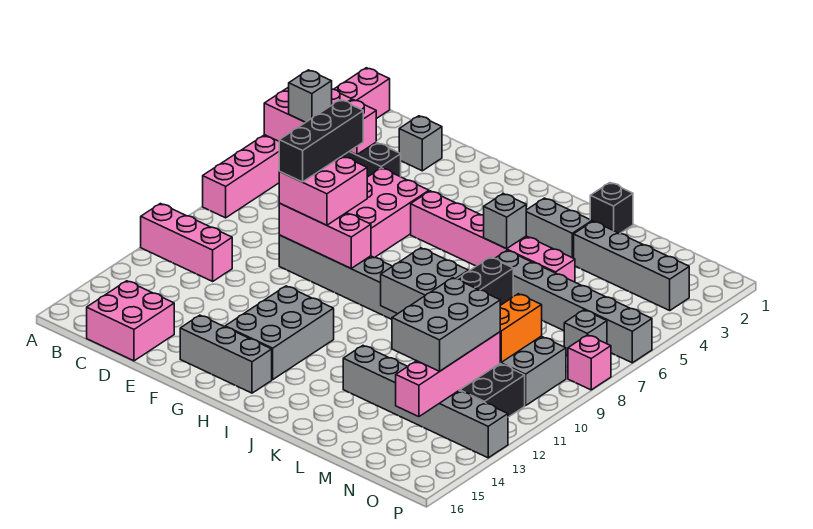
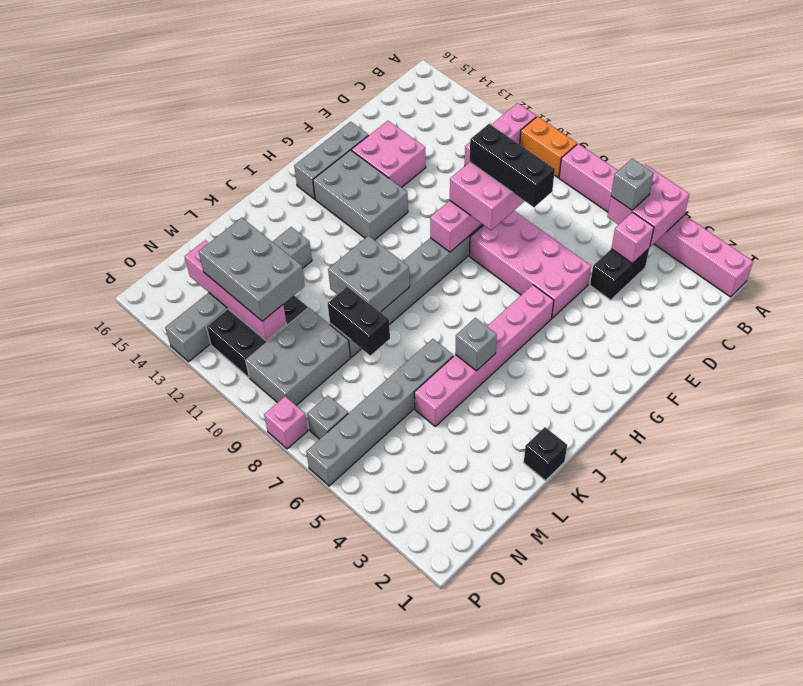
pink brick C15:D16 level 1 -> pink brick E13:F14 level 1
grey brick D2 level 1 -> none
grey brick J3:K3 level 1 -> none
grey brick L3:O3 level 1 -> none
orange brick N9:N10 level 2 -> orange brick A9:A10 level 1

